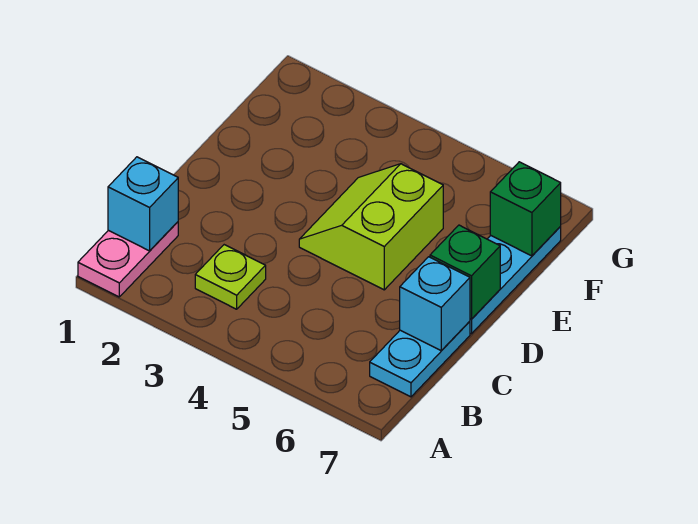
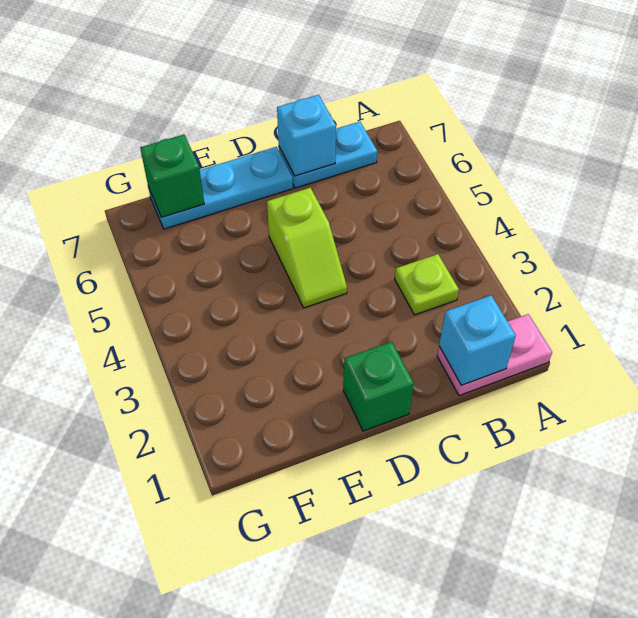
lime slope D4:E5 level 1 top 5 -> lime slope D4:D5 level 1 top 5
green brick D7 level 2 -> green brick D1 level 1

